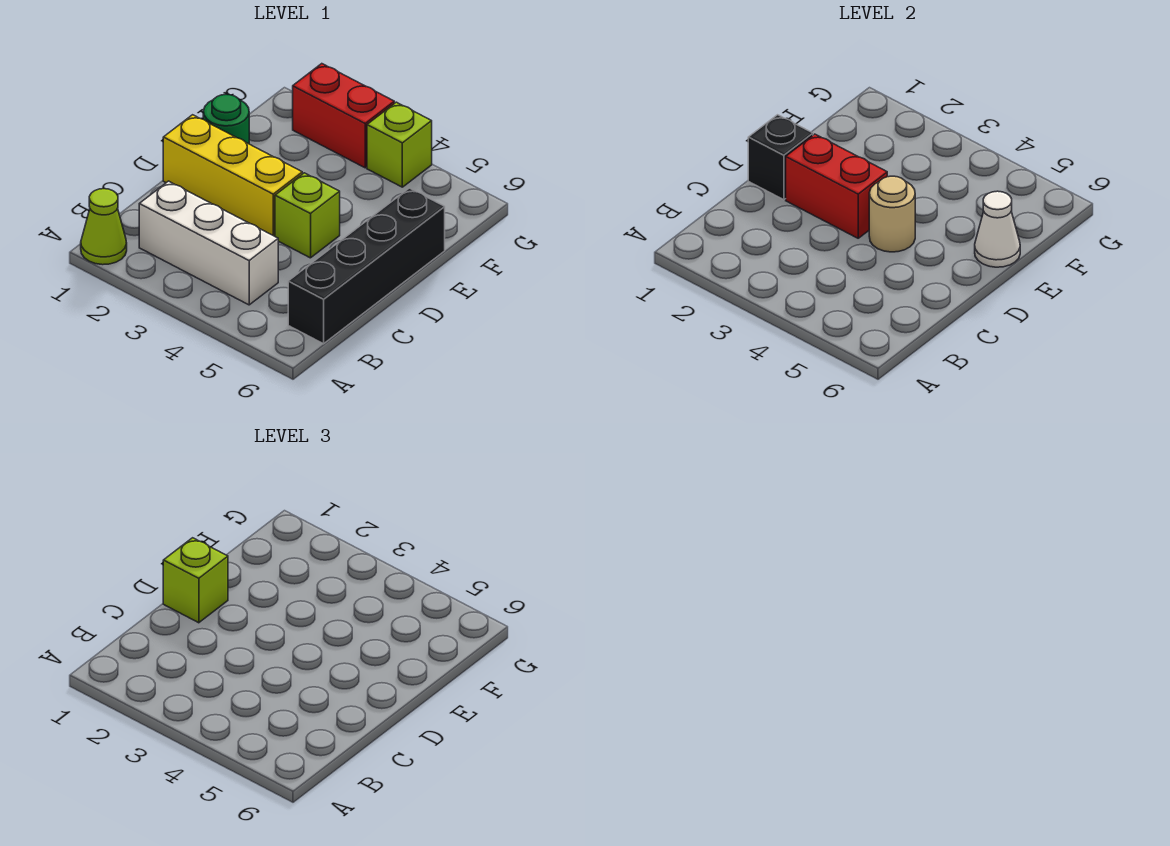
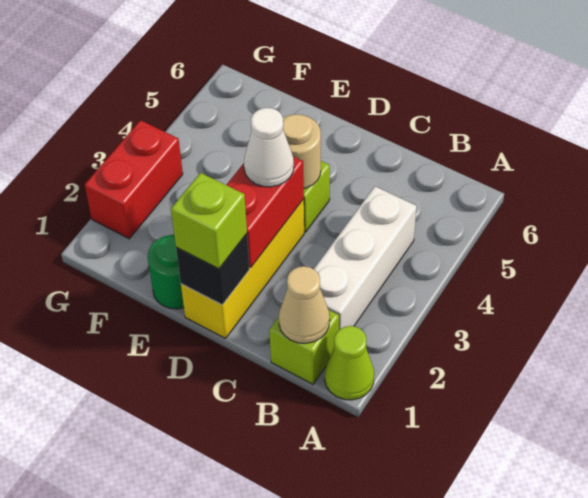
none -> tan cone B1 level 2
black brick B6:E6 level 1 -> none
white cone E6 level 2 -> white cone D3 level 3
lime brick G4 level 1 -> lime brick B1 level 1

